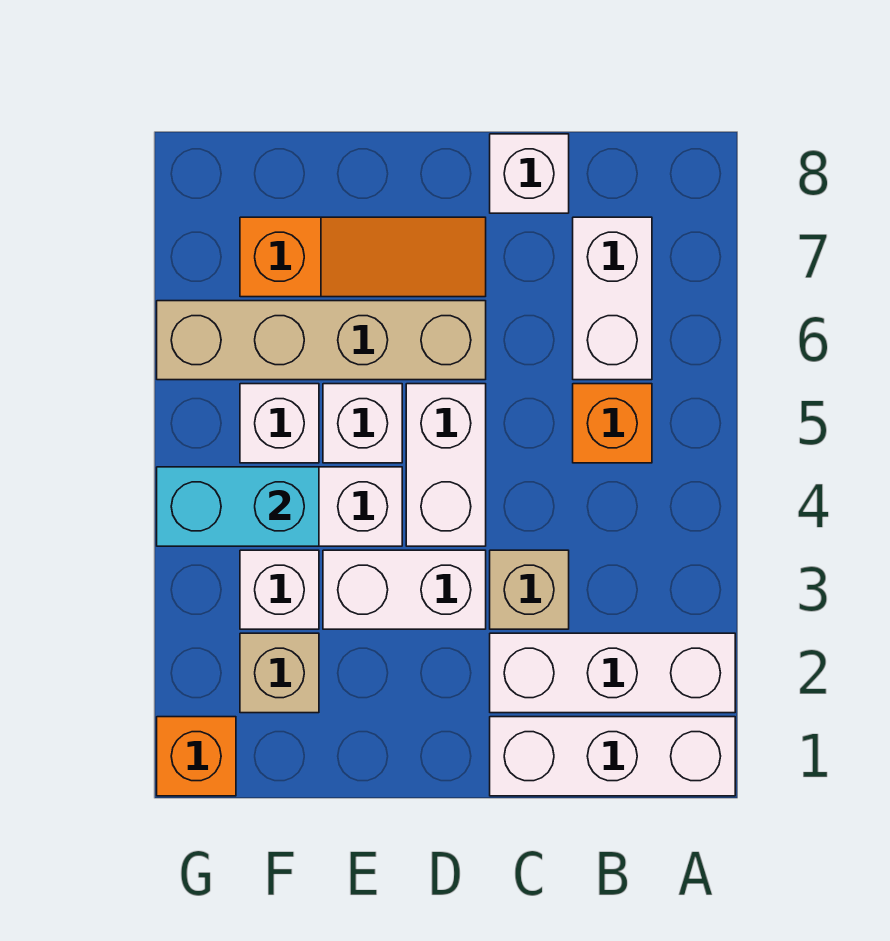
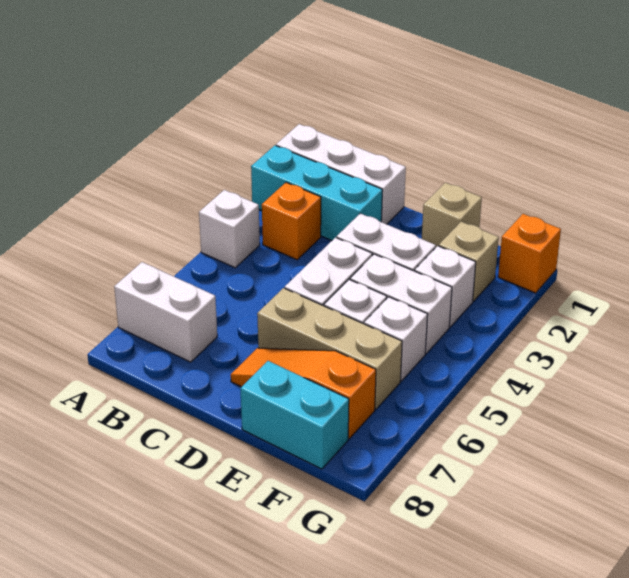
white brick A2:C2 level 1 -> cyan brick A2:C2 level 1
orange brick B5 level 1 -> orange brick B3 level 1
white brick B6:B7 level 1 -> white brick A7:B7 level 1
tan brick C3 level 1 -> tan brick E1 level 1
white brick C8 level 1 -> white brick A4 level 1
tan brick D6:G6 level 1 -> tan brick D6:F6 level 1
cyan brick F4:G4 level 2 -> cyan brick E8:F8 level 1

